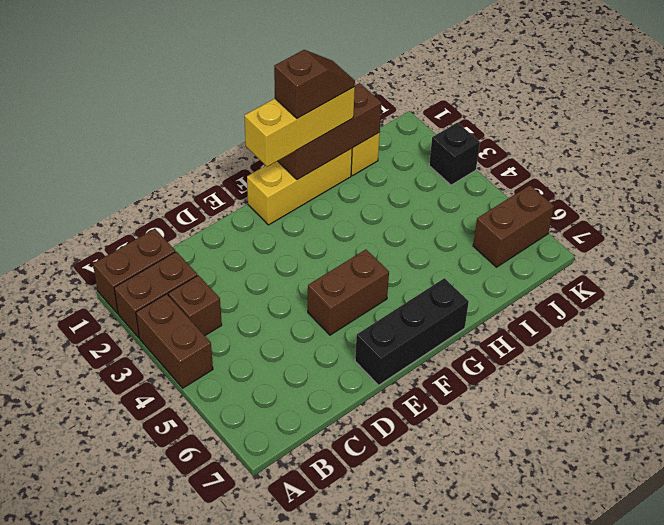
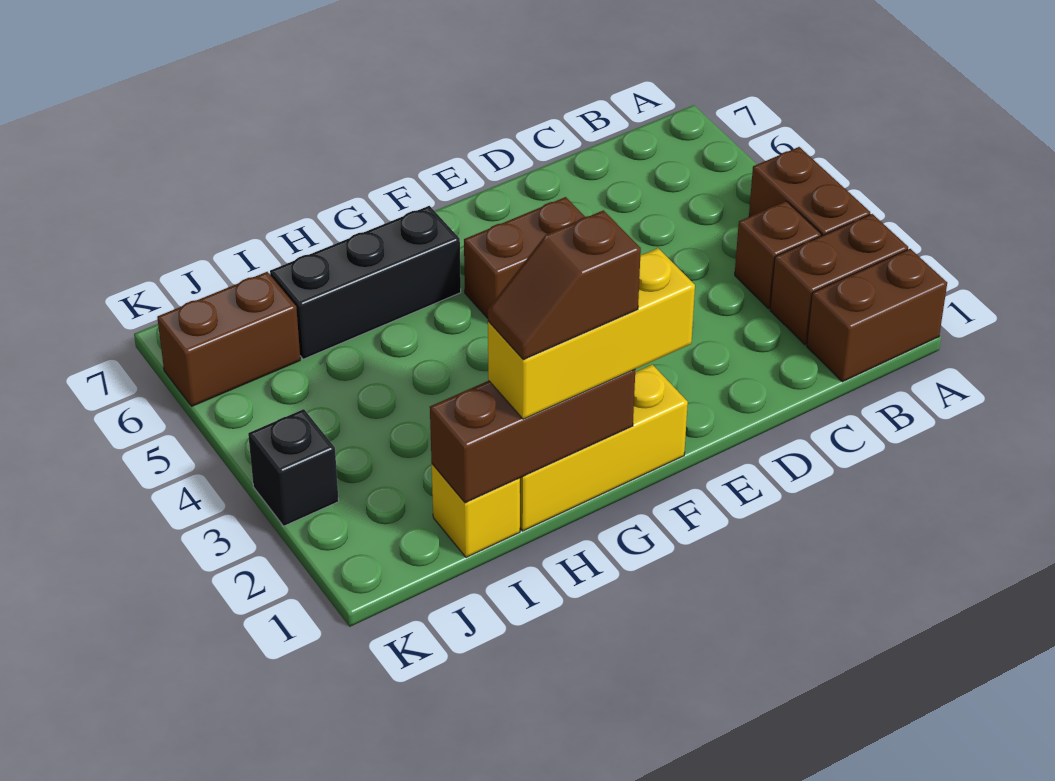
black brick E7:G7 level 1 -> black brick G6:I6 level 1

